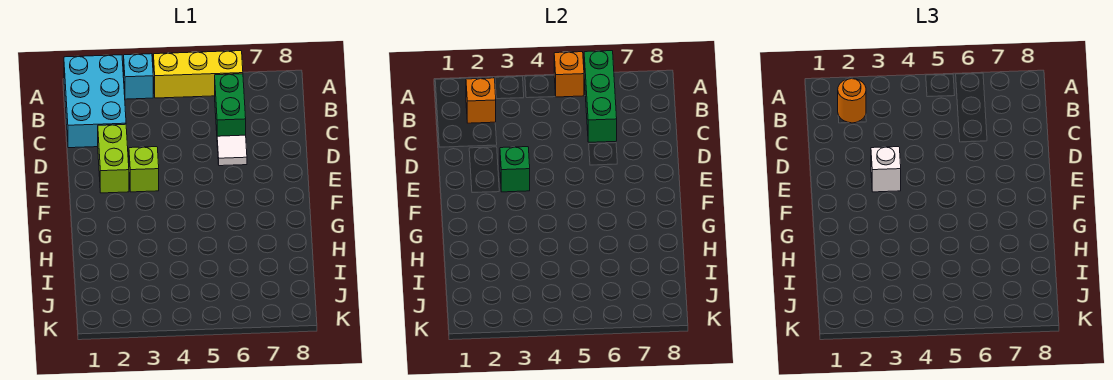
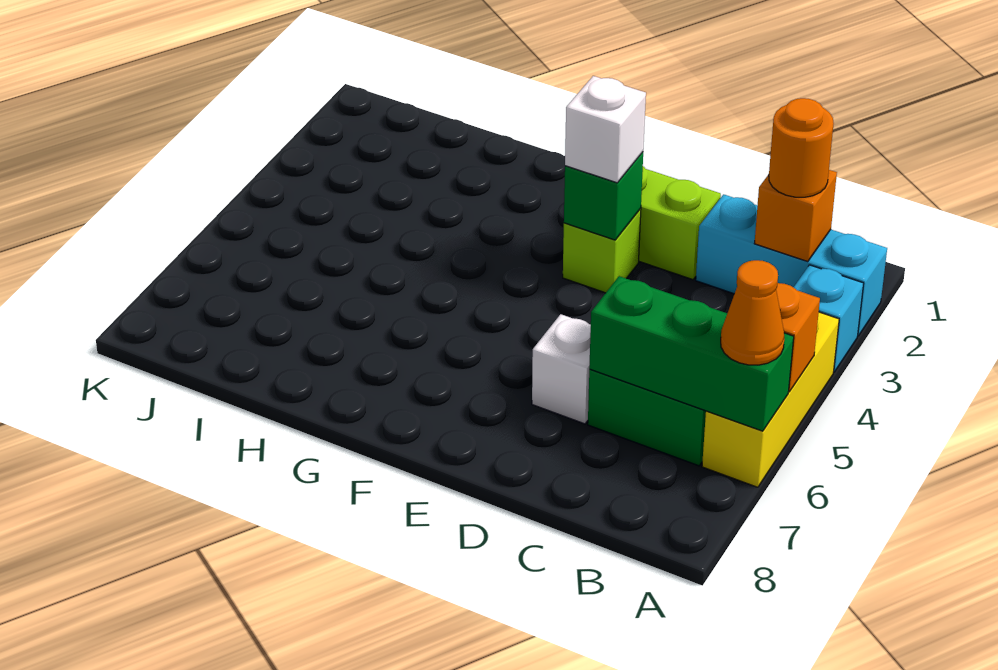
cyan brick A1:C2 level 1 -> cyan brick A2:C2 level 1
none -> orange cone A6 level 3
white tile D6 level 1 -> white brick D6 level 1

